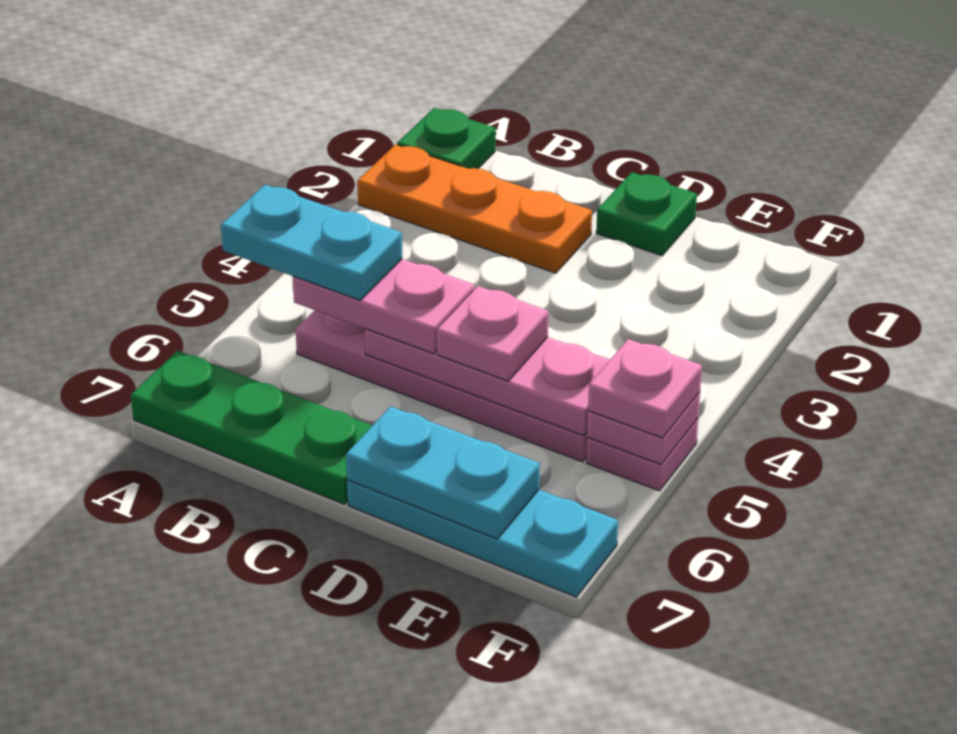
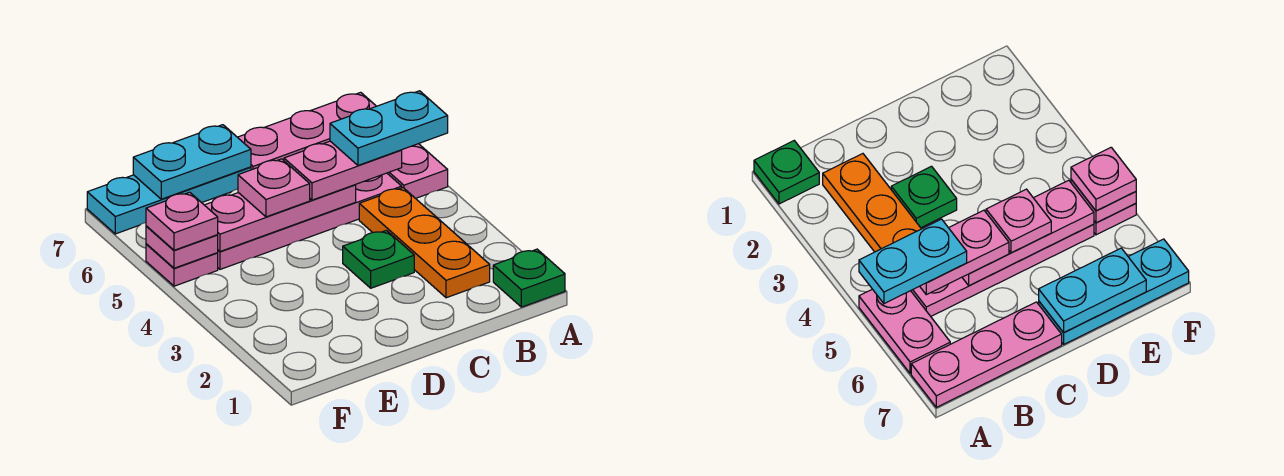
orange plate A2:C2 level 1 -> orange plate B2:B4 level 1
none -> pink plate A5:A6 level 1
green plate A7:C7 level 1 -> pink plate A7:C7 level 1
green plate D1 level 1 -> green plate C3 level 1

